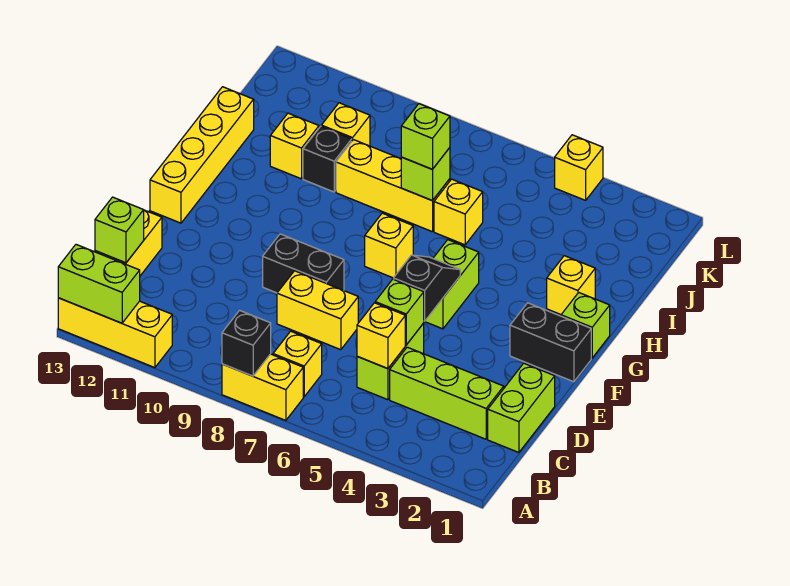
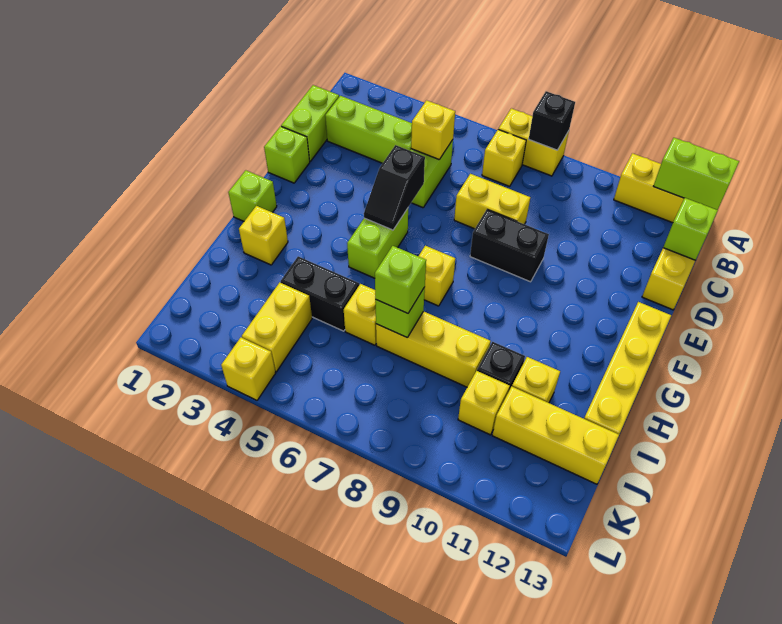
lime brick D5 level 2 -> lime brick E1 level 1
black brick F1:F2 level 1 -> black brick I4:I5 level 1
none -> yellow brick J4:K4 level 1
none -> yellow brick J11:J13 level 1

